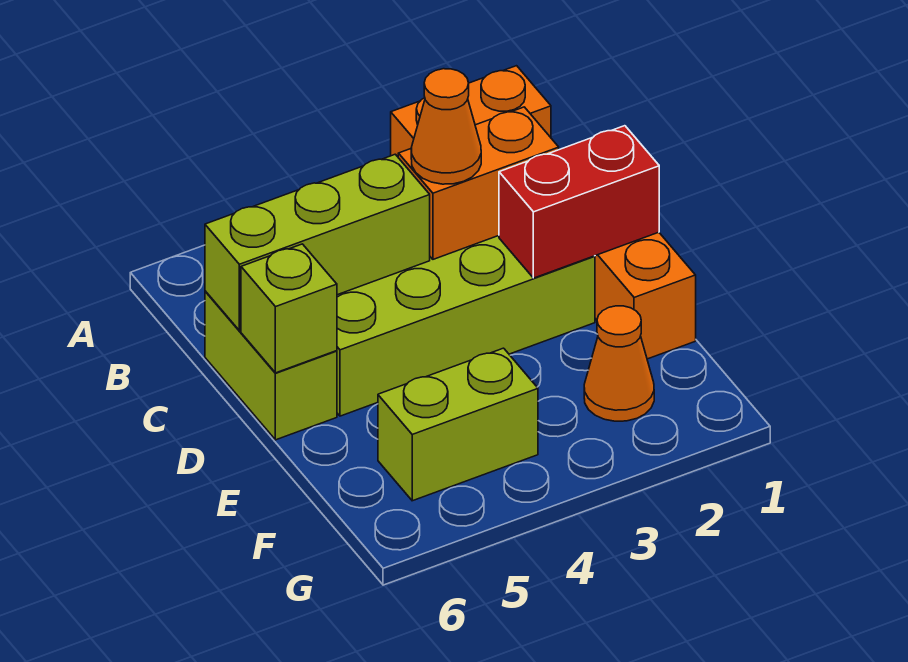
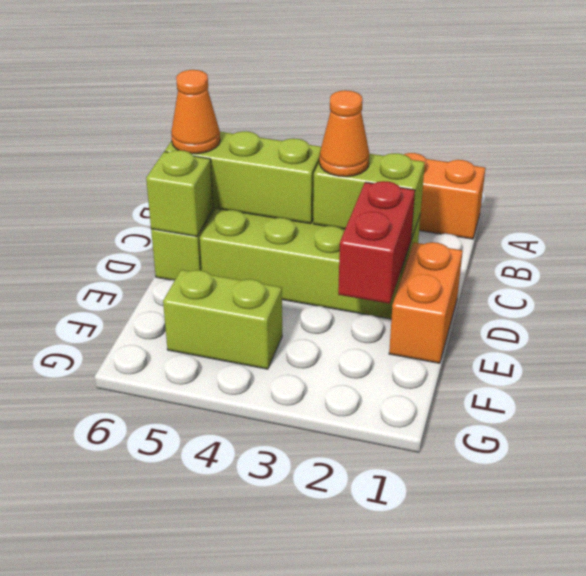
orange brick C2:C3 level 2 -> lime brick C2:C3 level 2
red brick D1:D2 level 2 -> red brick D2:E2 level 2
orange cone F2 level 1 -> orange cone C6 level 3

